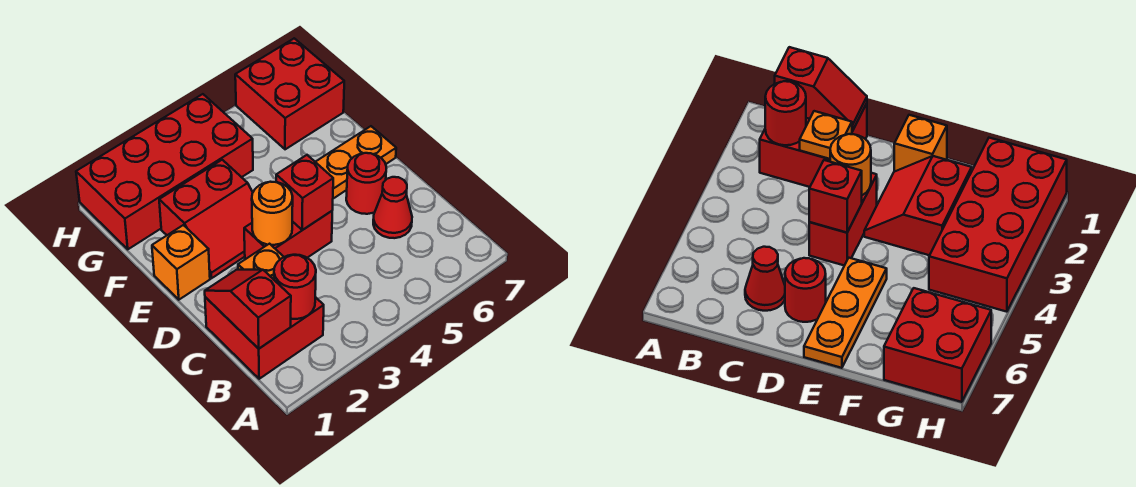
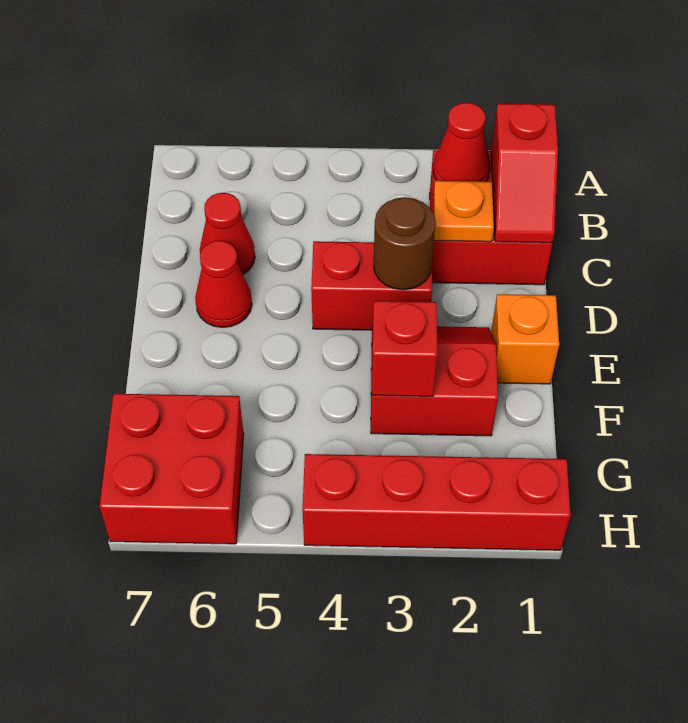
red round brick B2 level 2 -> red cone B2 level 2
orange round brick D3 level 2 -> brown round brick D3 level 2
red brick D4 level 2 -> red brick F3 level 2
red round brick D6 level 1 -> red cone D6 level 1
orange plate E5:E7 level 1 -> none
red brick G1:H4 level 1 -> red brick H1:H4 level 1

